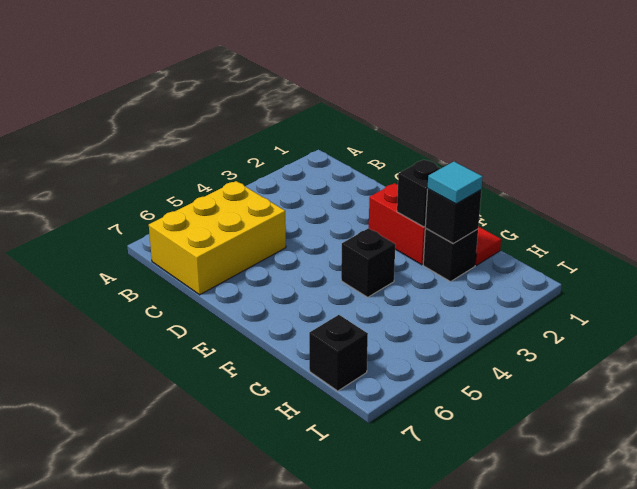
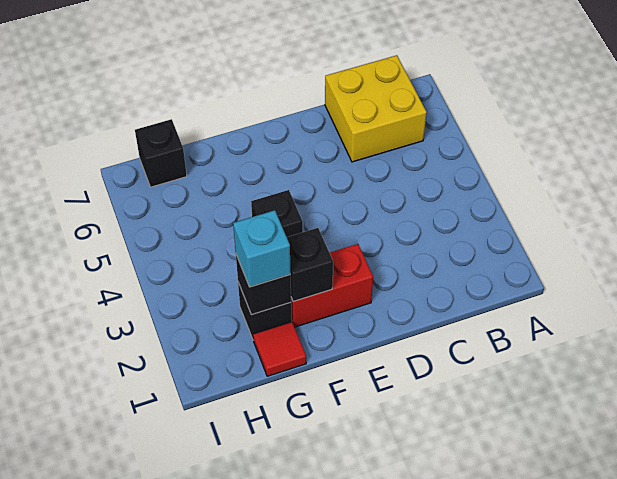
yellow brick B5:C7 level 1 -> yellow brick B6:C7 level 1
cyan tile G2 level 3 -> cyan brick G2 level 3

